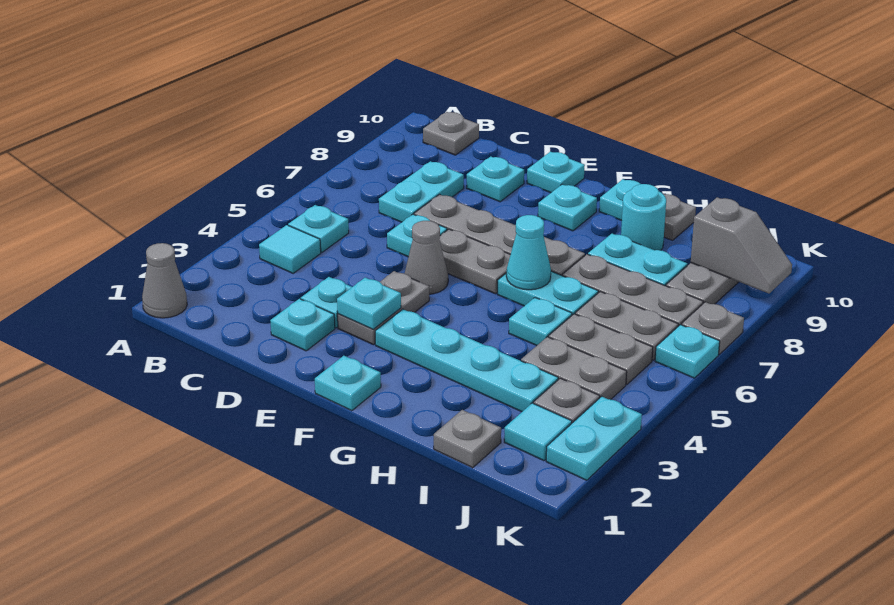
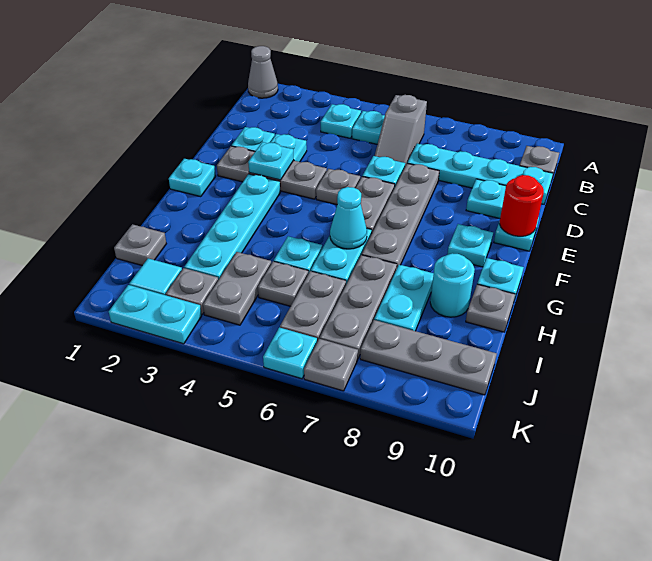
cyan tile B4 level 1 -> cyan plate B4 level 1
cyan plate C7:C8 level 1 -> cyan plate C7:C10 level 1
grey plate E3:E4 level 1 -> grey plate E2:E4 level 1
grey cone E5 level 1 -> grey plate E5 level 1
none -> red round brick E10 level 2
grey plate I5:J5 level 1 -> grey plate I5 level 1
grey slope J9:K9 level 2 top J -> grey slope B6:C6 level 1 top B

